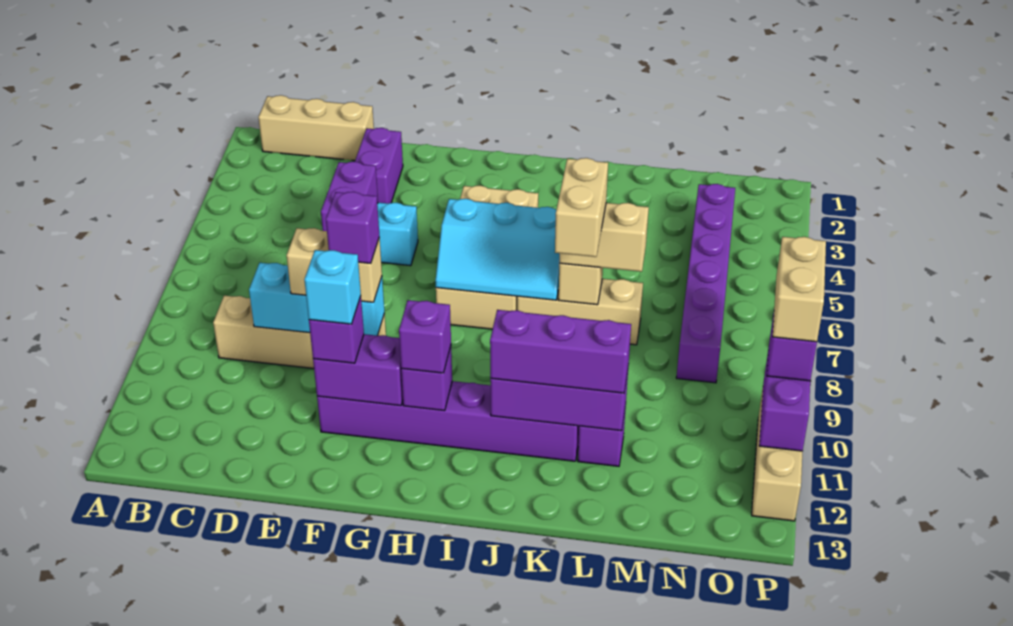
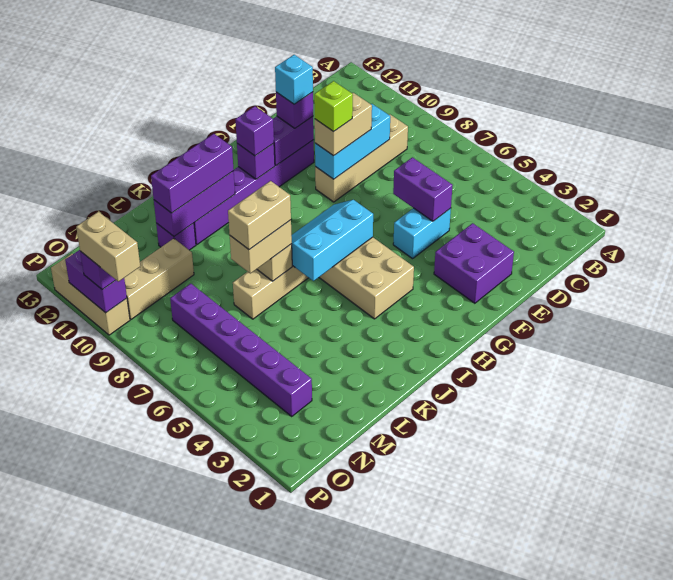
tan brick B1:D1 level 1 -> tan brick M10:O10 level 1
purple brick E2:E3 level 1 -> purple brick E2:F3 level 1
purple brick F9 level 4 -> lime brick F9 level 4
tan brick K7:K8 level 4 -> tan brick K7:L7 level 4

